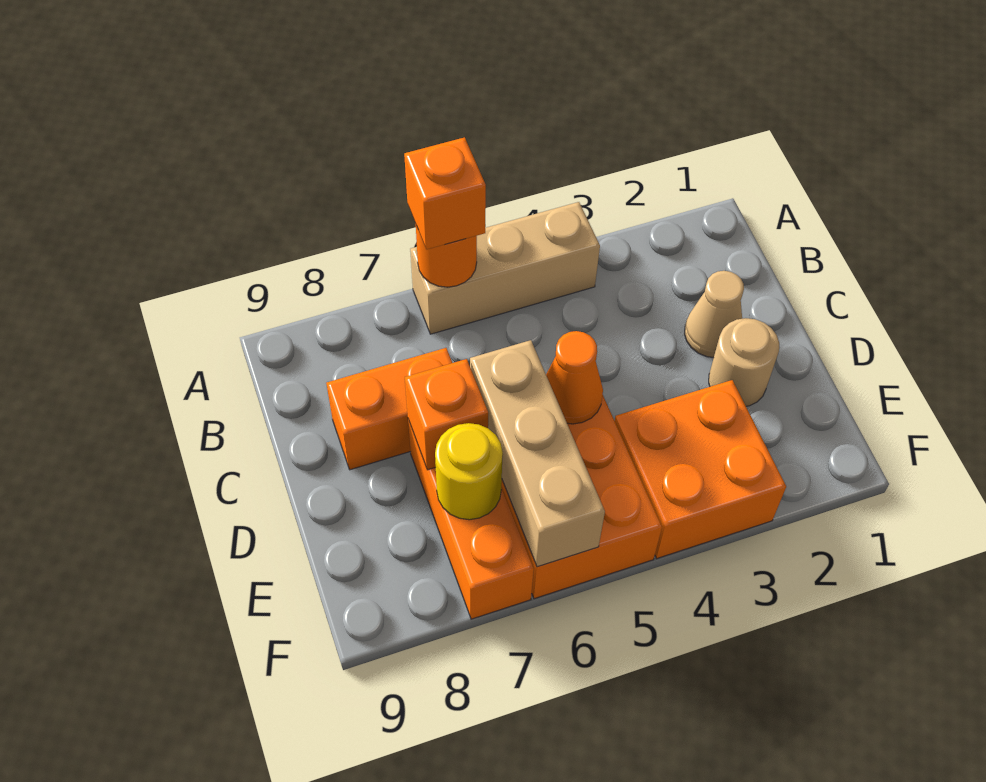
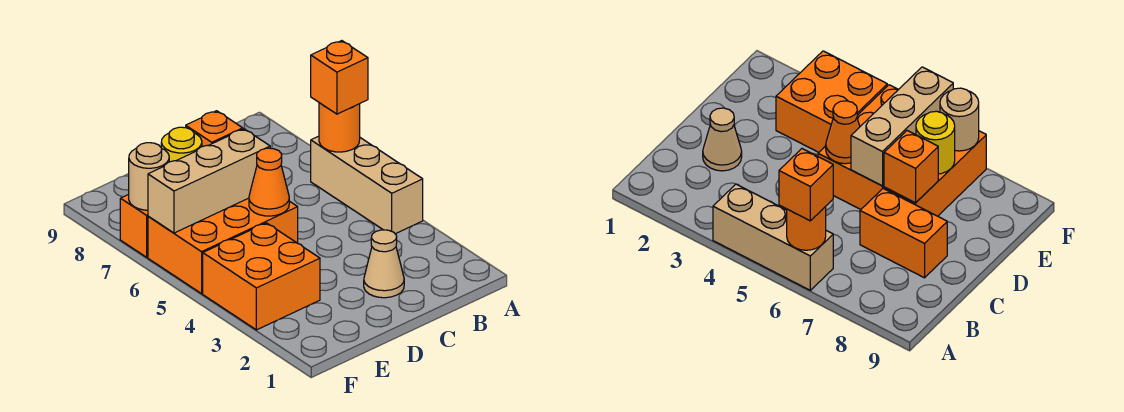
tan round brick D2 level 1 -> tan round brick F7 level 2

